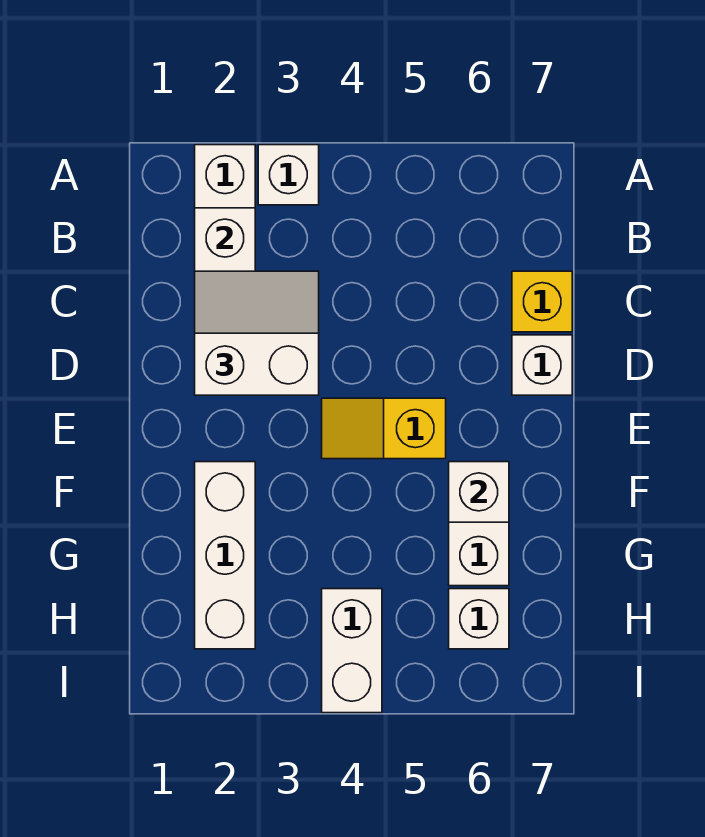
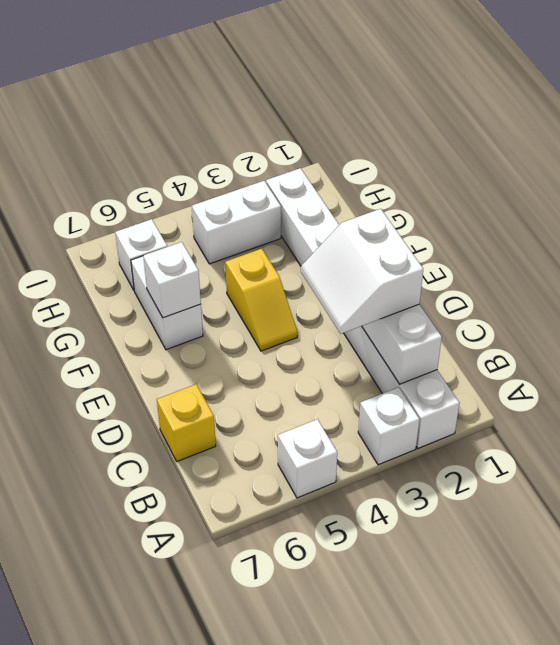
white slope C2:D3 level 3 top D -> white slope C2:D3 level 3 top 2
white brick D7 level 1 -> white brick A5 level 1
yellow slope E4:E5 level 1 top 5 -> yellow slope E4:F4 level 1 top F
white brick H4:I4 level 1 -> white brick H3:H4 level 1

